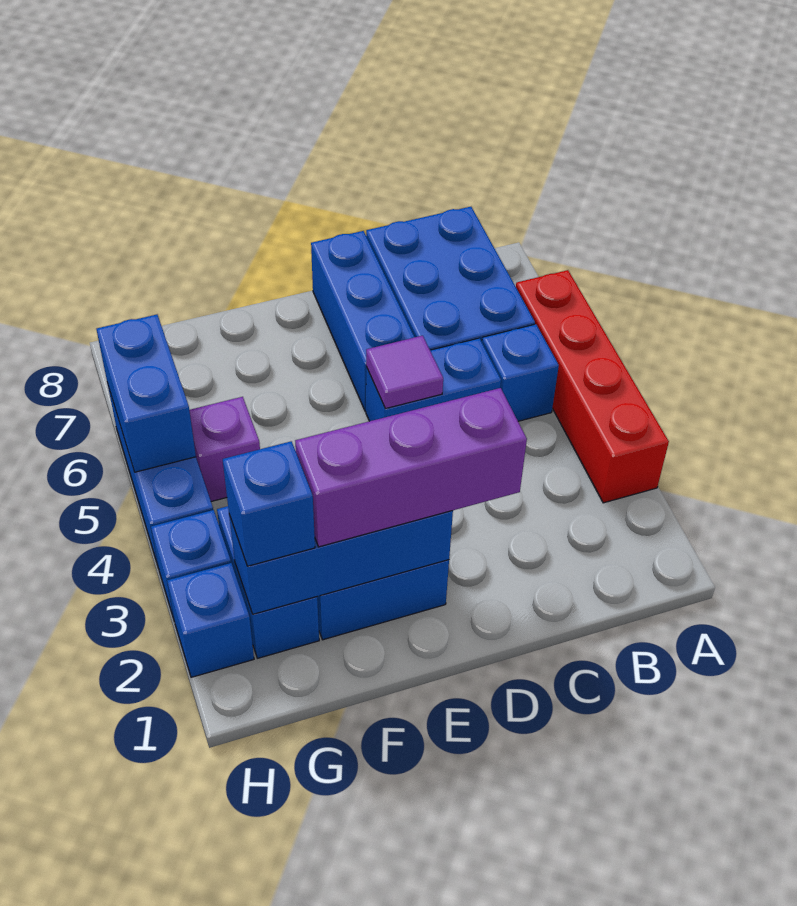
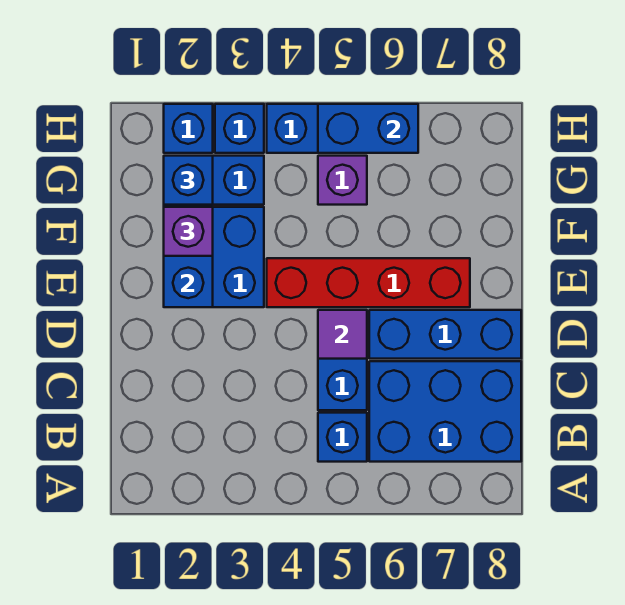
red brick A3:A6 level 1 -> red brick E4:E7 level 1
purple brick D2:F2 level 3 -> purple brick F2 level 3

